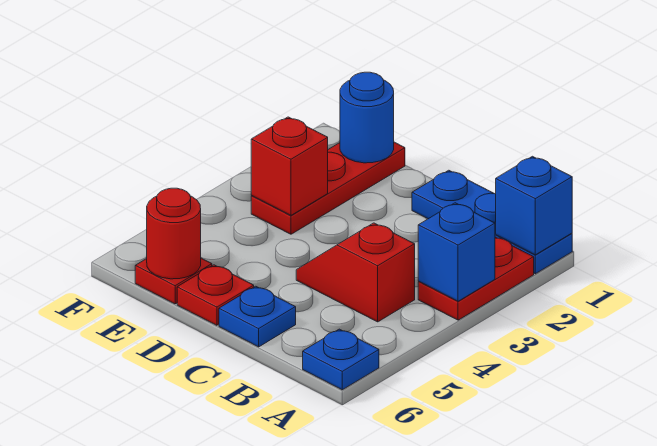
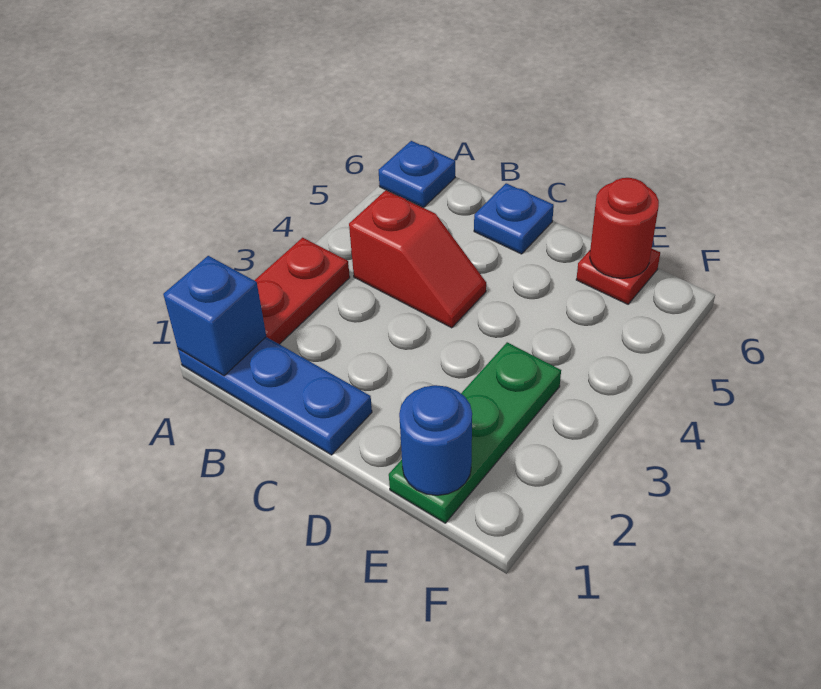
blue brick A3 level 2 -> none
red plate D6 level 1 -> none
red plate E1:E3 level 1 -> green plate E1:E3 level 1
red brick E3 level 2 -> none

